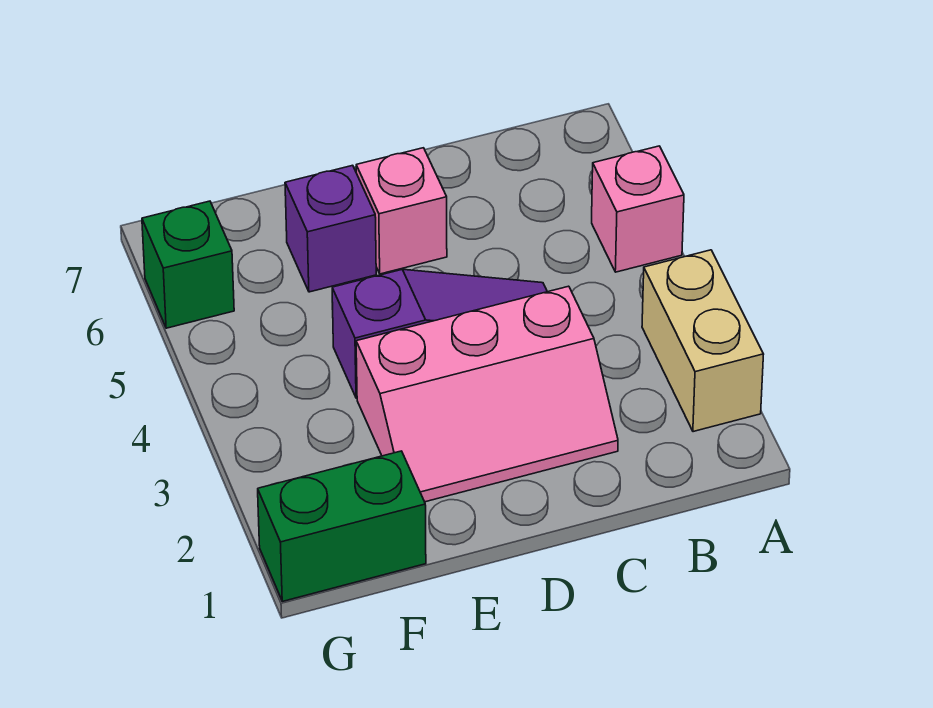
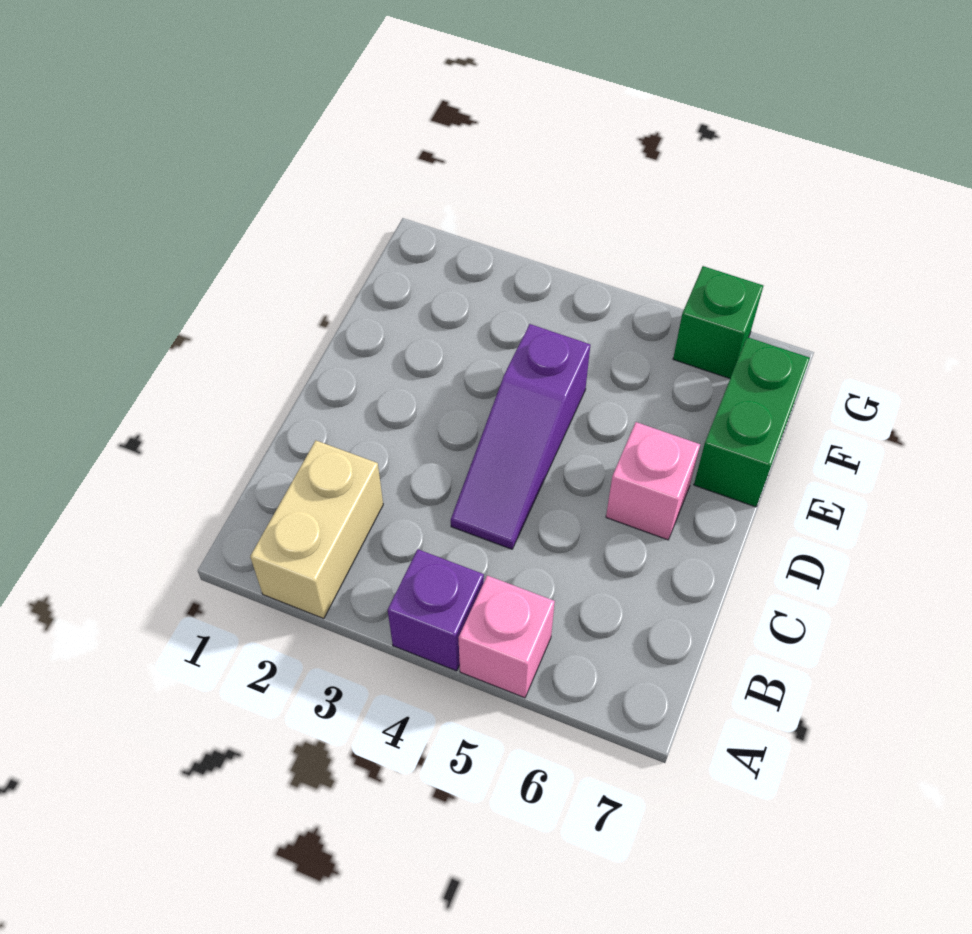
tan brick A2:A3 level 1 -> tan brick A2:B2 level 1
pink slope C2:E3 level 1 top 3 -> none
purple brick E6 level 1 -> purple brick A4 level 1
green brick F1:G1 level 1 -> green brick E7:F7 level 1

